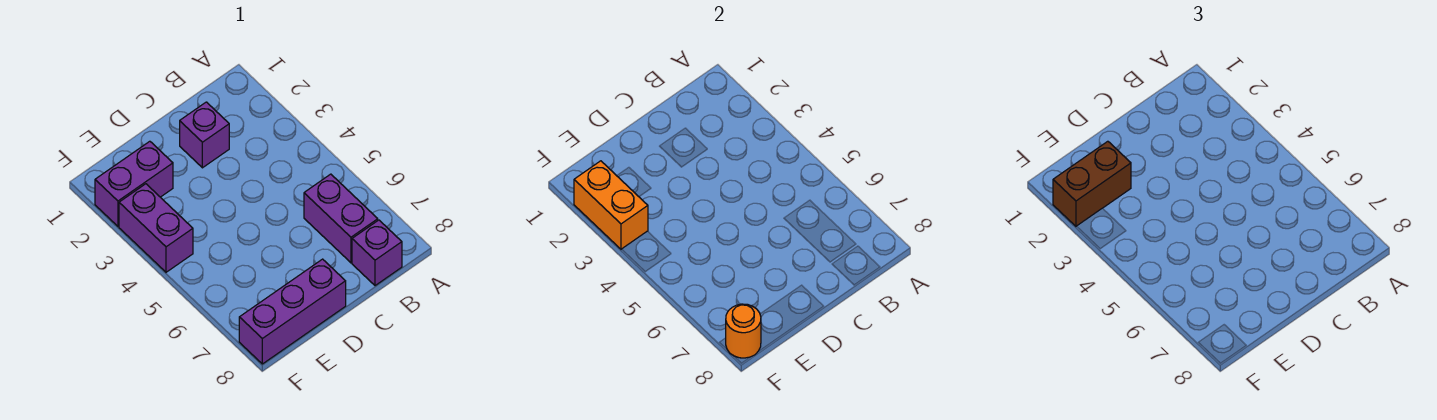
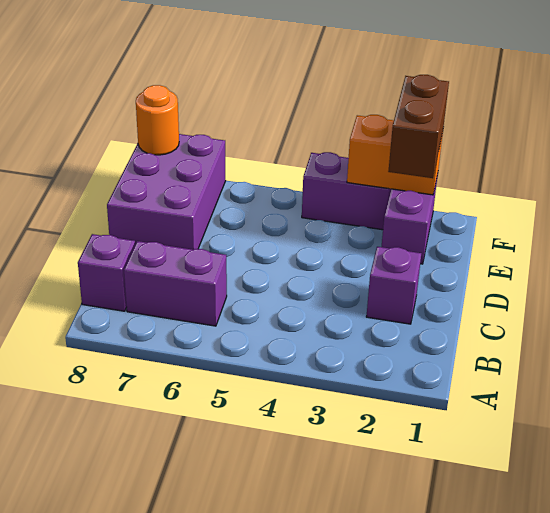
purple brick D8:F8 level 1 -> purple brick D7:F8 level 1

